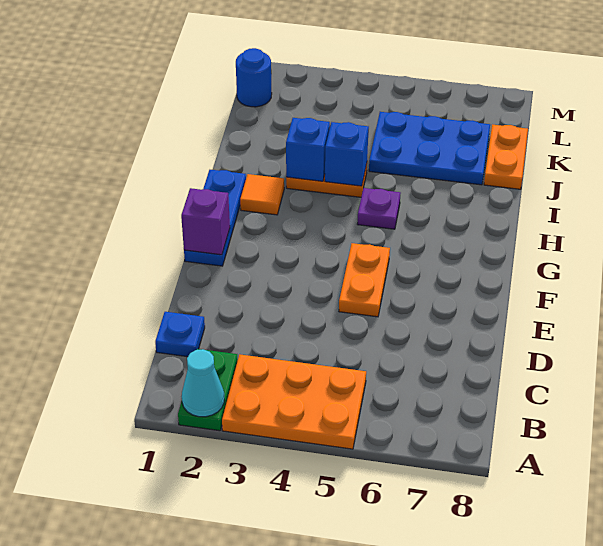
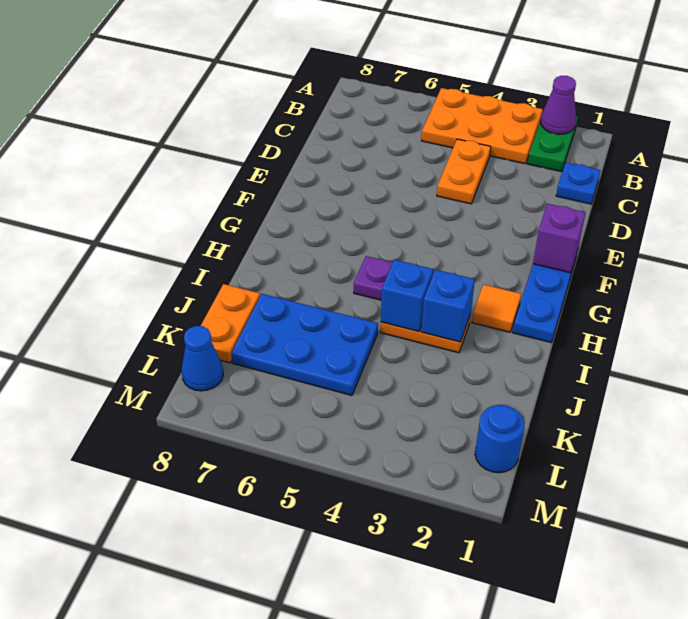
cyan cone A2 level 2 -> purple cone A2 level 2
orange plate E5:F5 level 1 -> orange plate C4:D4 level 1
none -> blue cone L8 level 1

